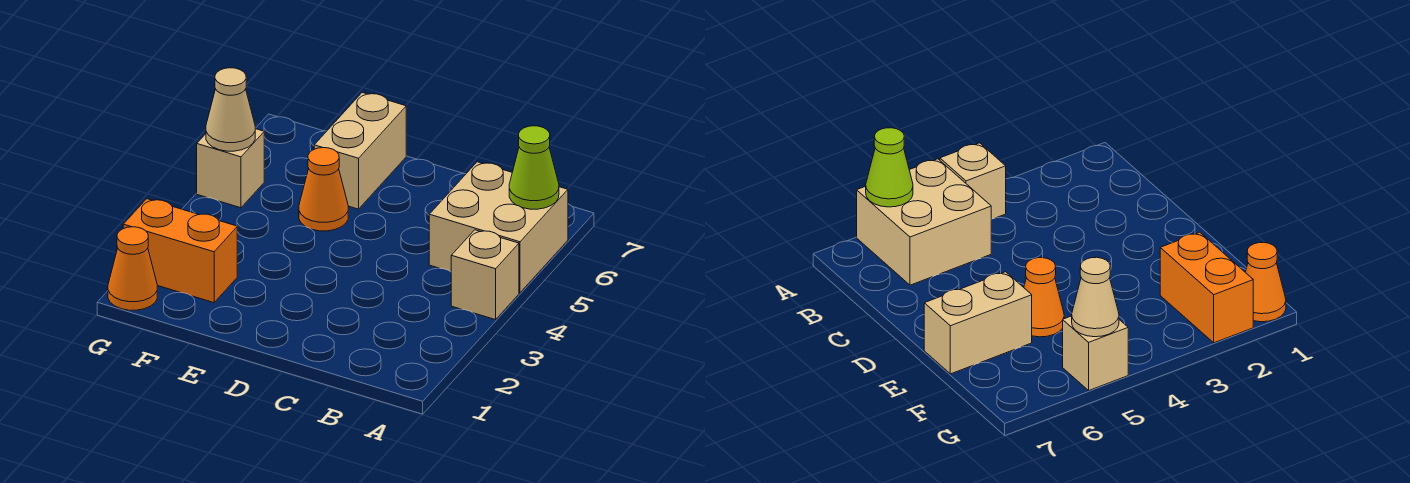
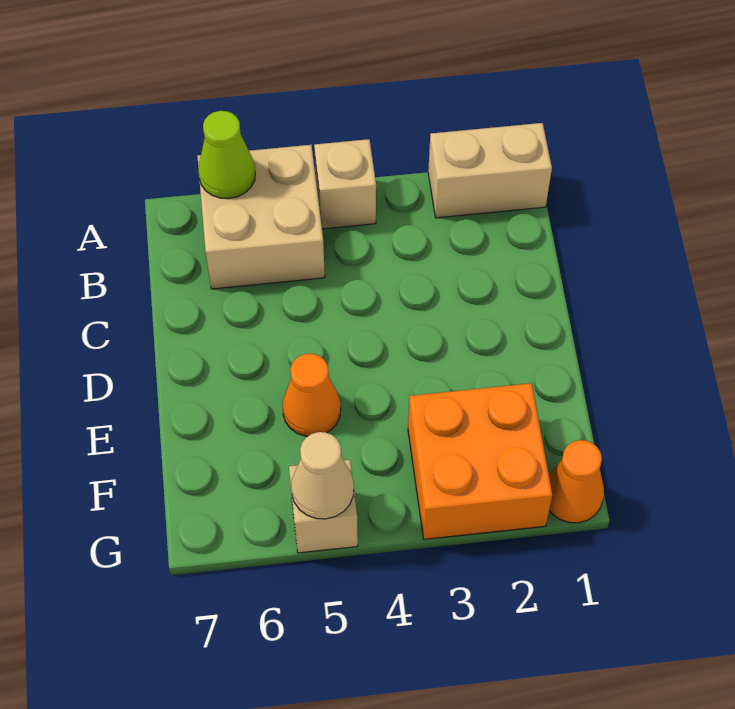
tan brick E6:E7 level 1 -> tan brick A1:A2 level 1
orange brick F2:G2 level 1 -> orange brick F2:G3 level 1

